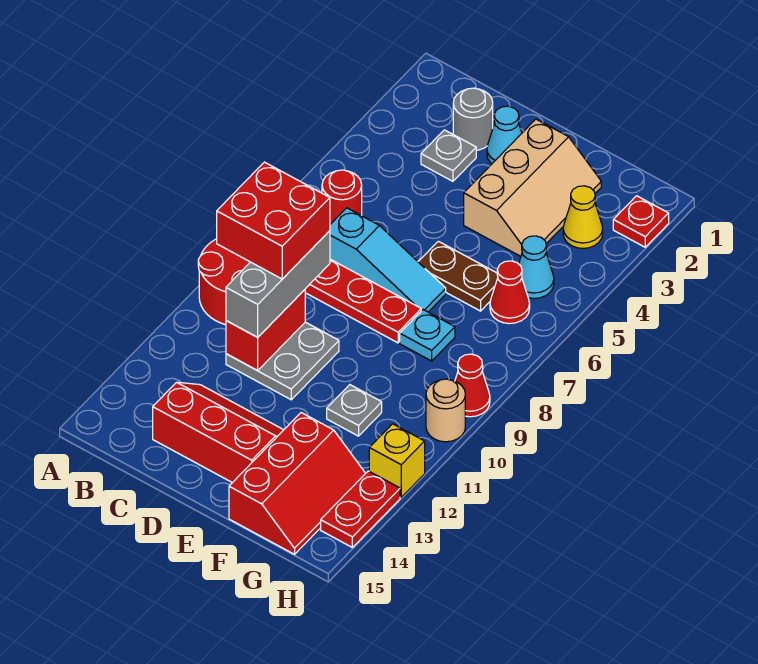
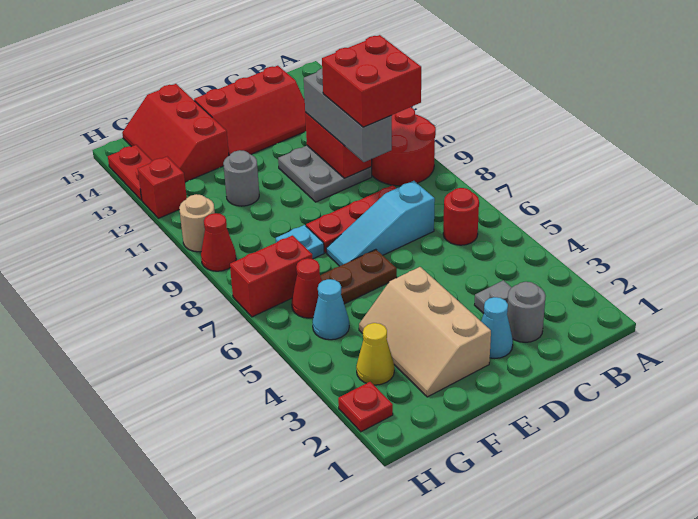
grey plate F11 level 1 -> grey round brick F11 level 1
none -> red brick G7:H7 level 1
yellow brick H12 level 1 -> red brick H12 level 1

